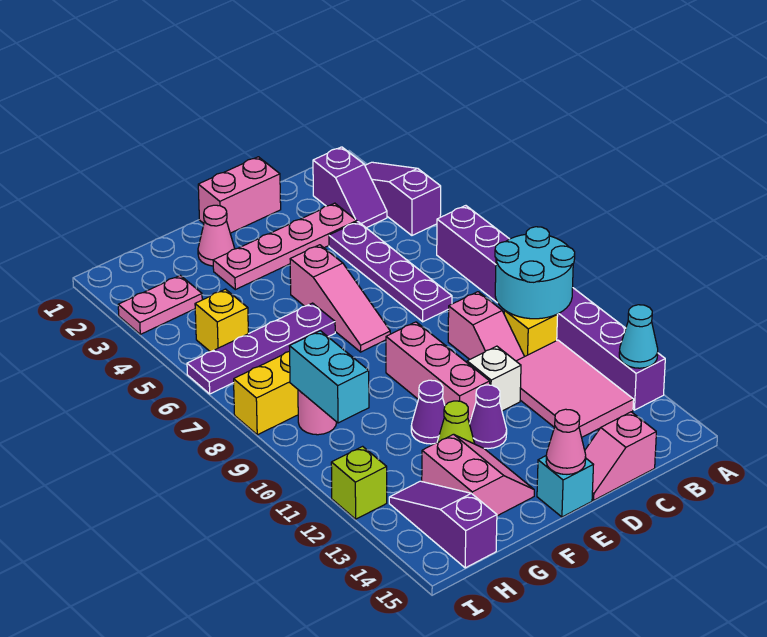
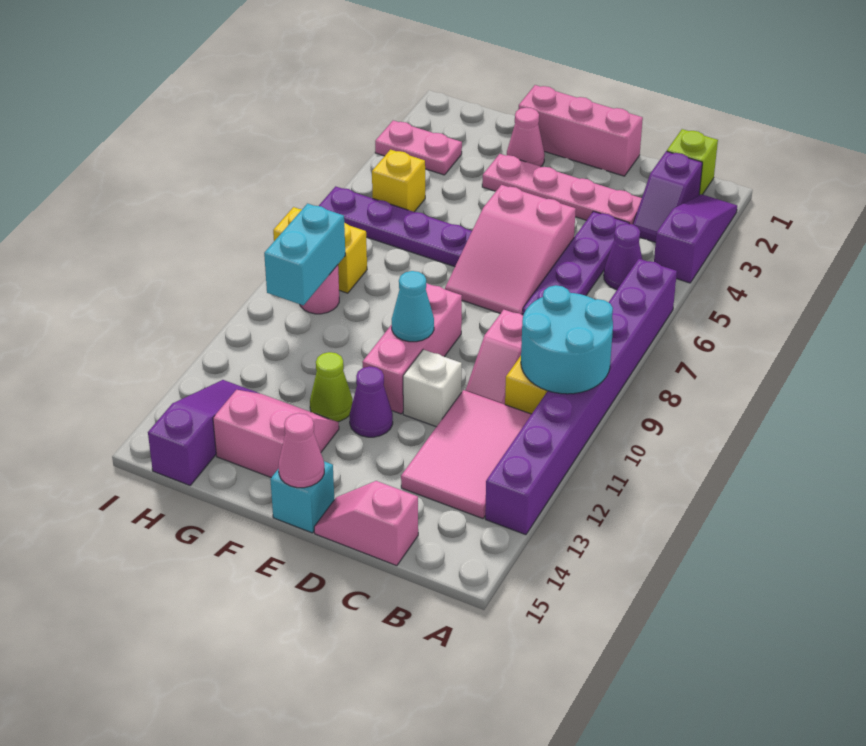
cyan cone A13 level 2 -> cyan cone E10 level 2
pink brick D1:E1 level 1 -> pink brick D1:F1 level 1
pink slope E5:E7 level 1 top 5 -> pink slope D5:E7 level 1 top 5
purple cone F11 level 1 -> purple cone B5 level 1
pink slope F13:G14 level 1 top G -> pink slope F13:G14 level 1 top 14
lime brick I12 level 1 -> lime brick B1 level 1

